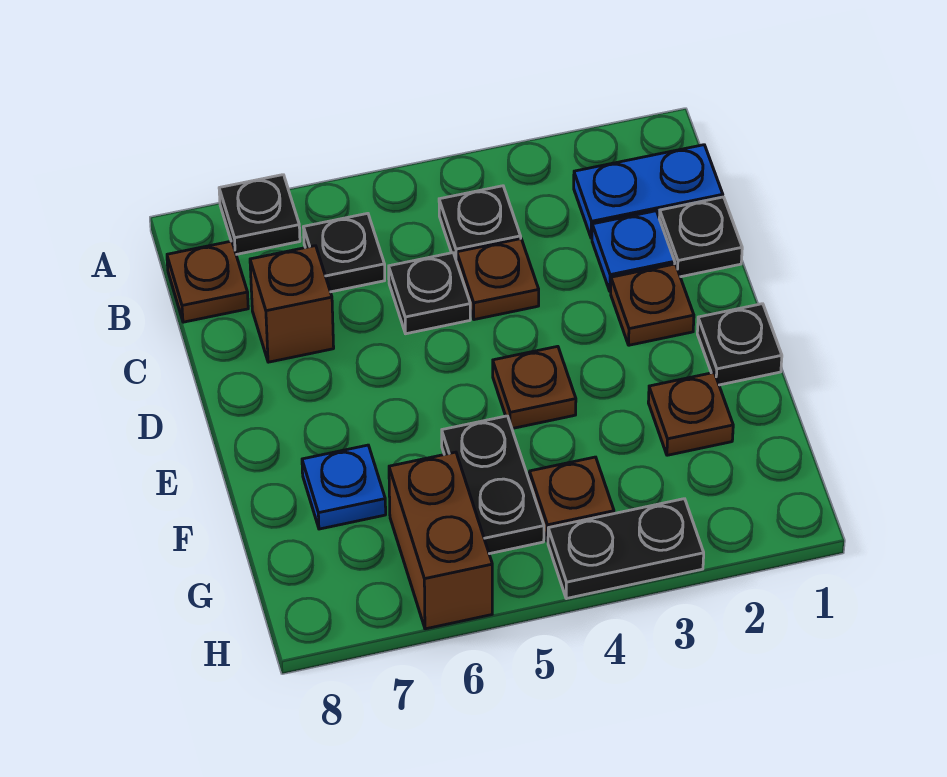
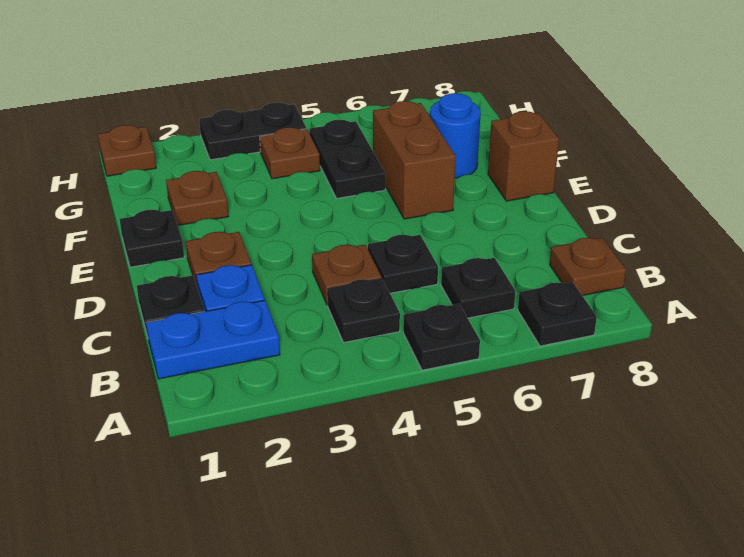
none -> black plate A5 level 1
brown brick C7 level 1 -> brown brick E8 level 1
brown plate E4 level 1 -> brown plate H1 level 1
blue plate F7 level 1 -> blue round brick F7 level 1
brown brick G6:H6 level 1 -> brown brick E6:F6 level 1

